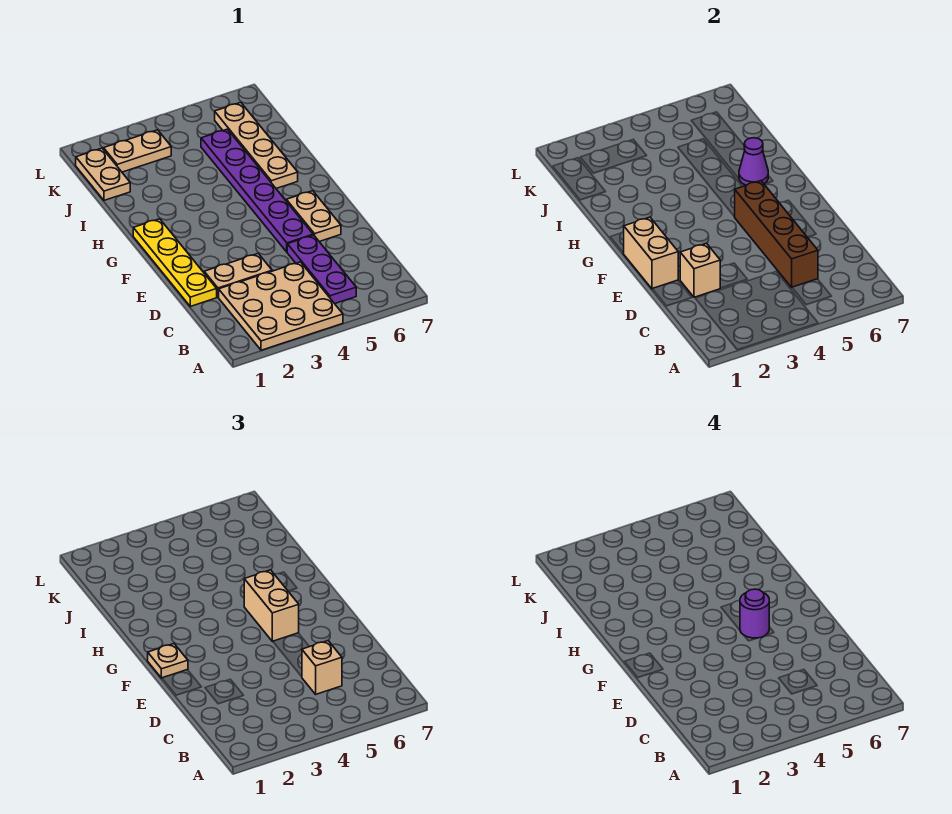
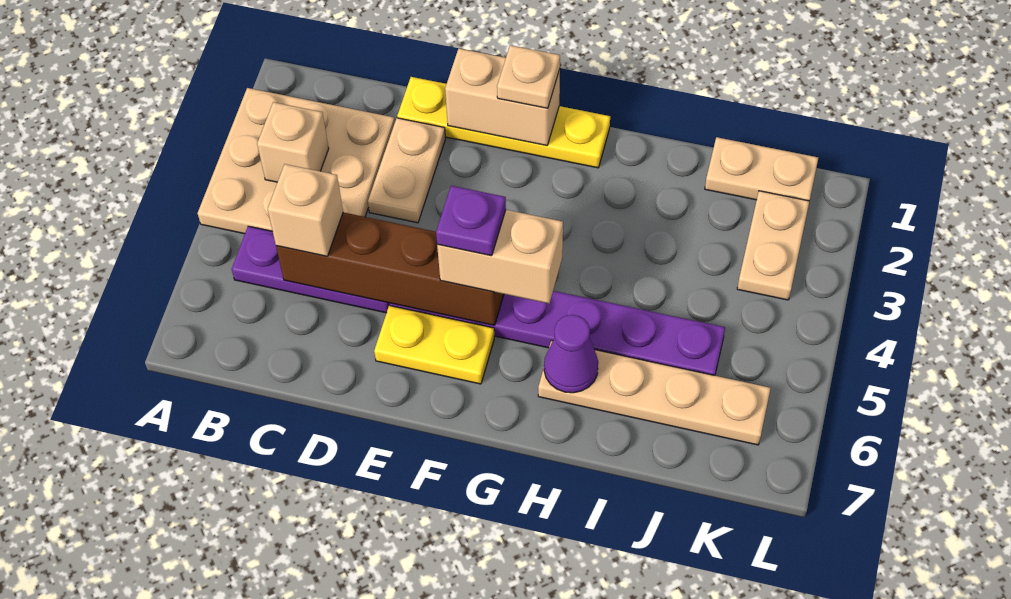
tan brick D2 level 2 -> tan brick B3 level 2
tan plate E6:F6 level 1 -> yellow plate E6:F6 level 1
purple round brick F5 level 4 -> purple plate F5 level 4

